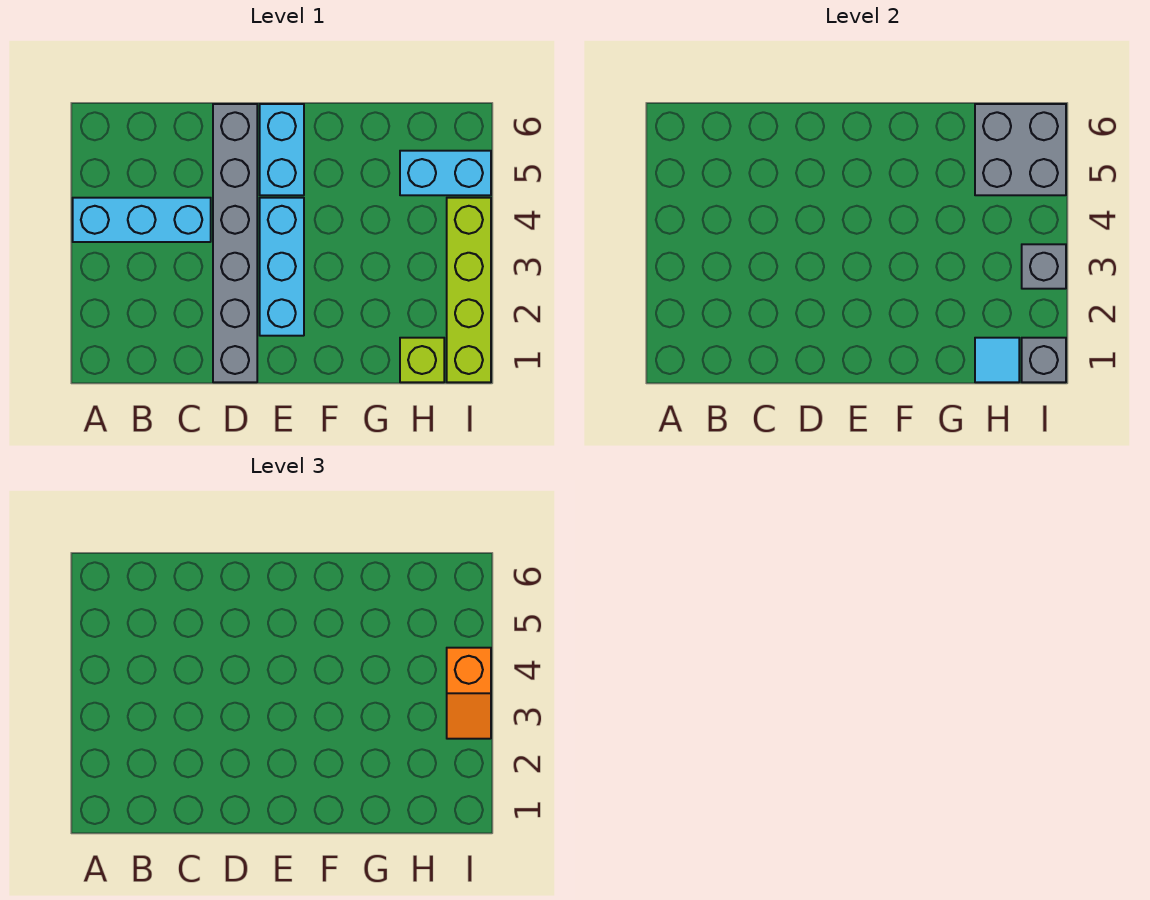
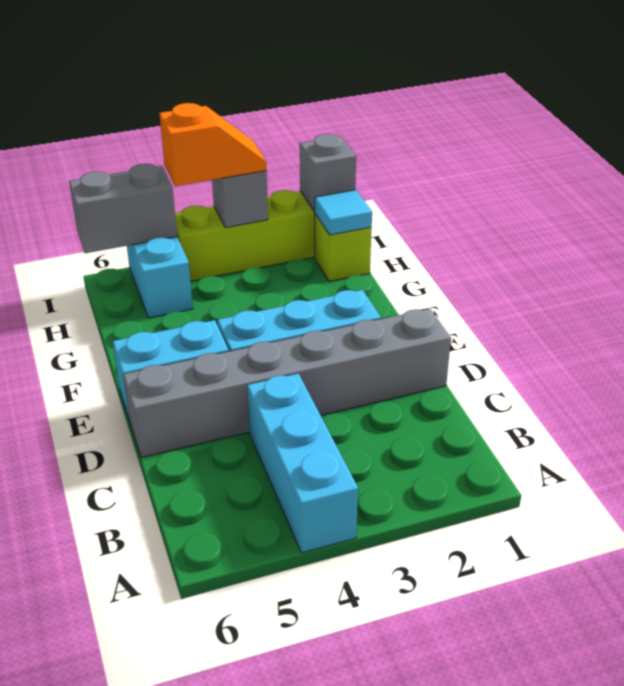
grey brick H5:I6 level 2 -> grey brick I5:I6 level 2

